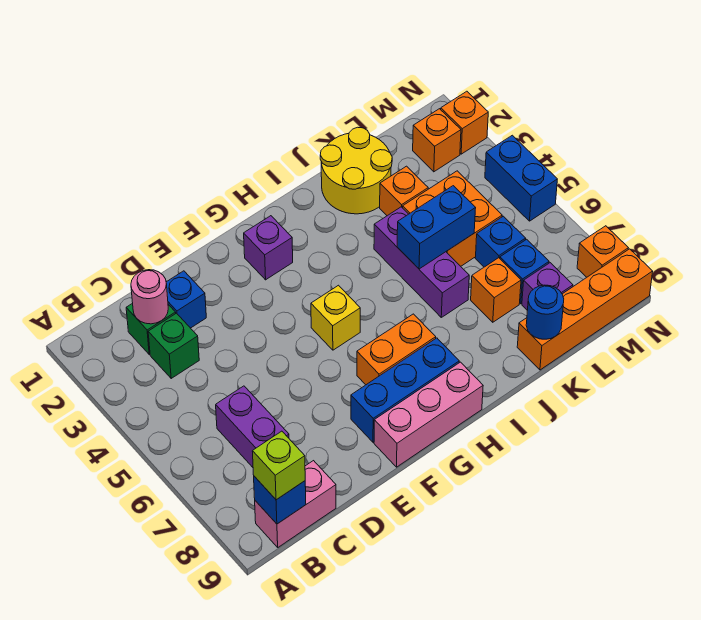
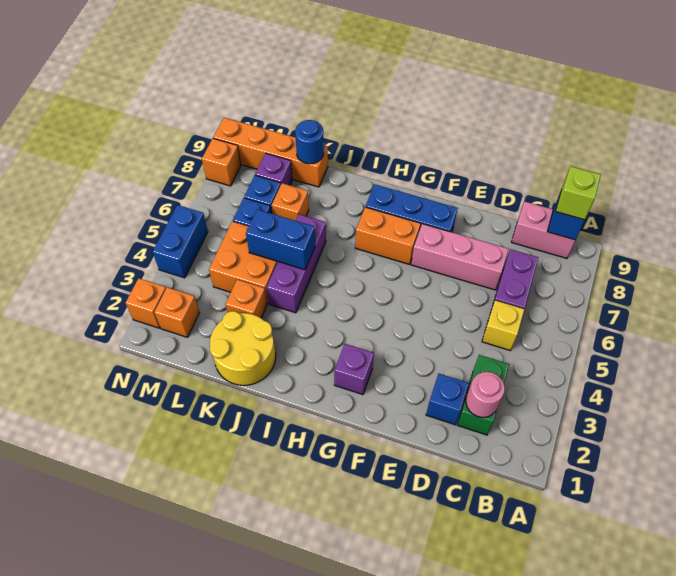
pink brick F9:H9 level 1 -> pink brick D7:F7 level 1
yellow brick G5 level 1 -> yellow brick C5 level 1

